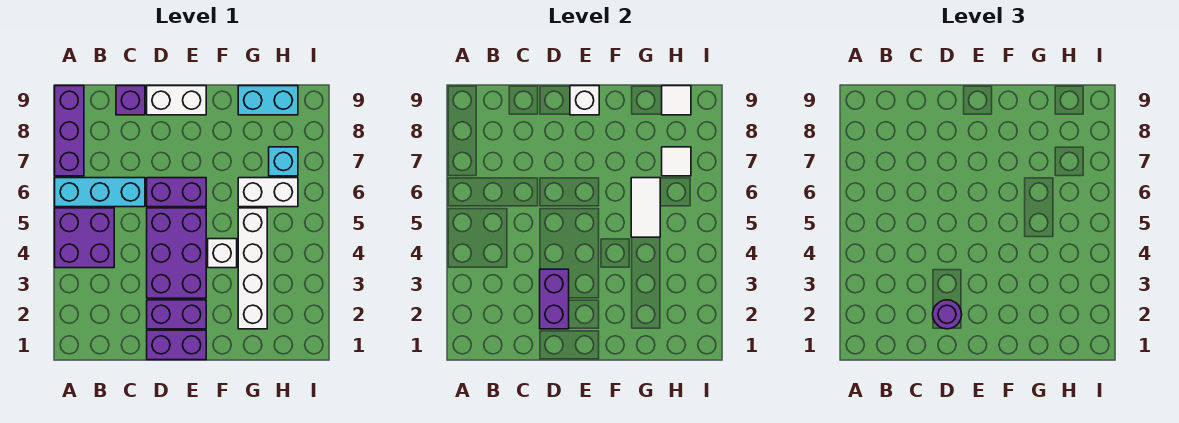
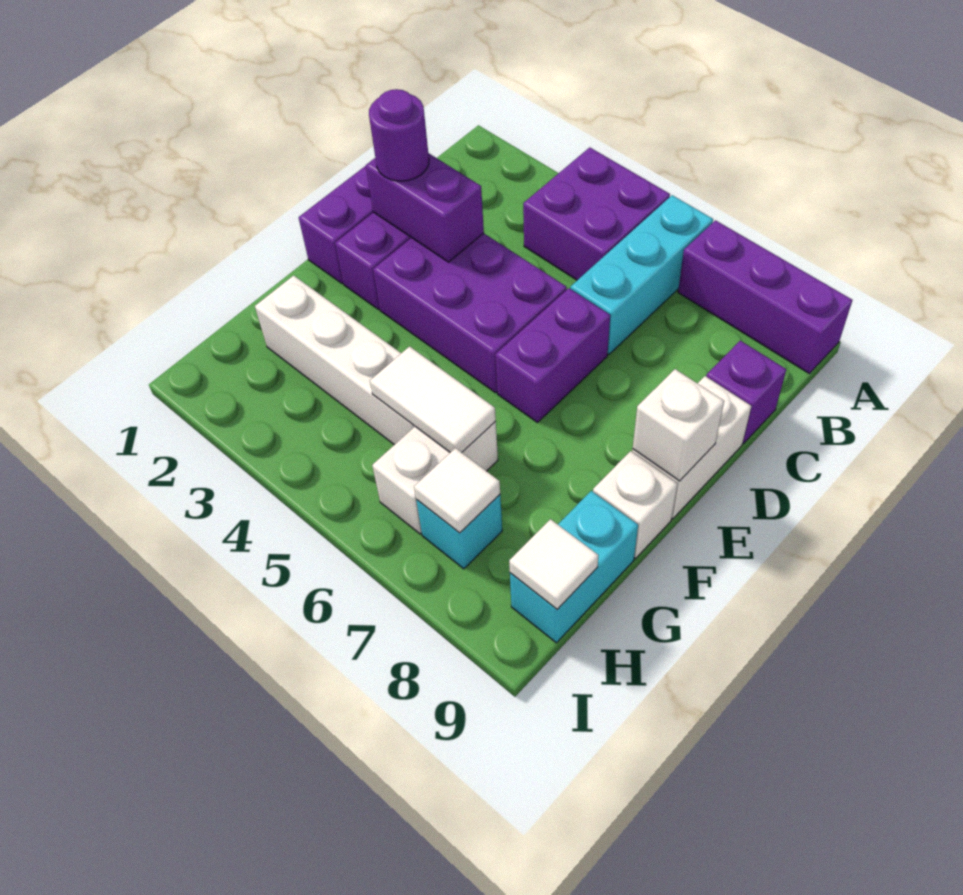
white brick F4 level 1 -> white brick F9 level 1

